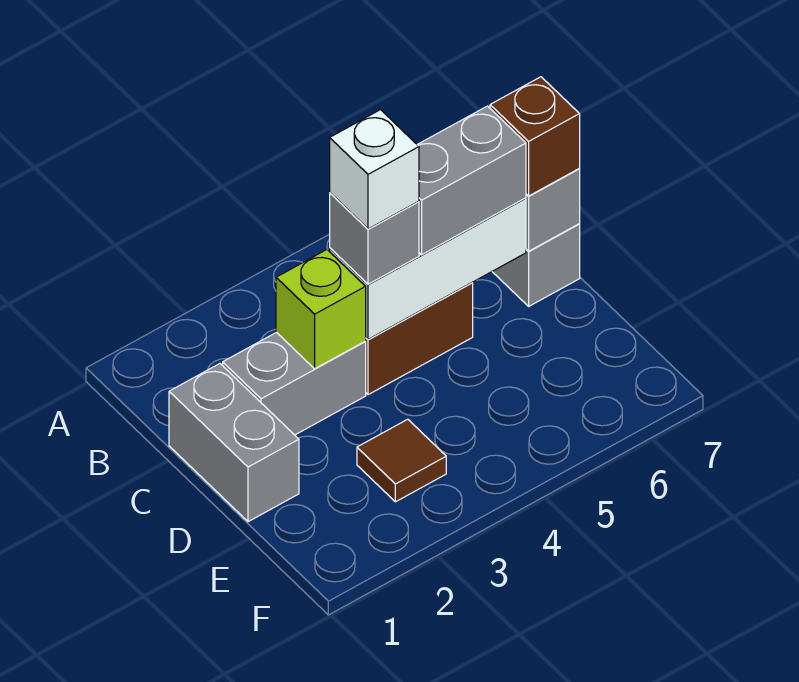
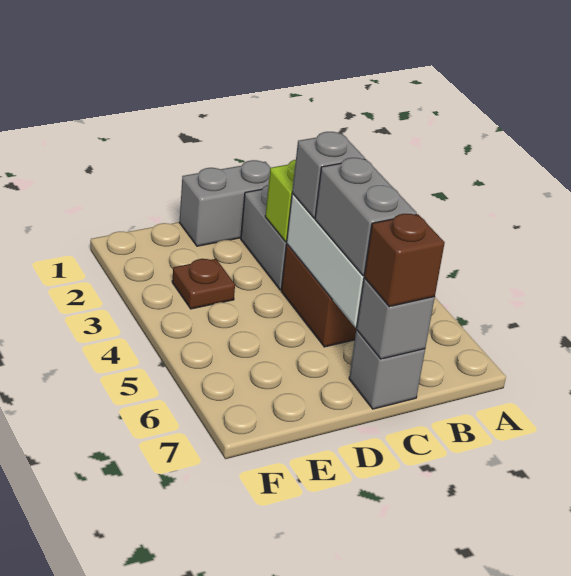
white brick C4 level 4 -> none
brown tile E3 level 1 -> brown plate E3 level 1

